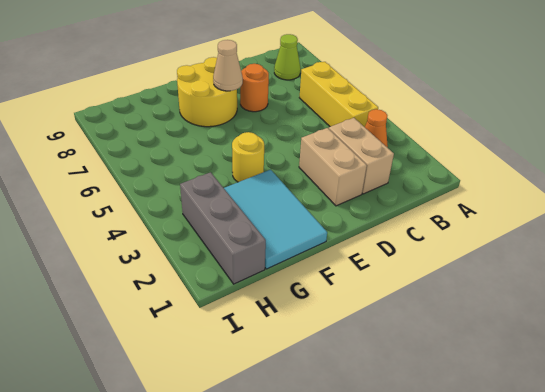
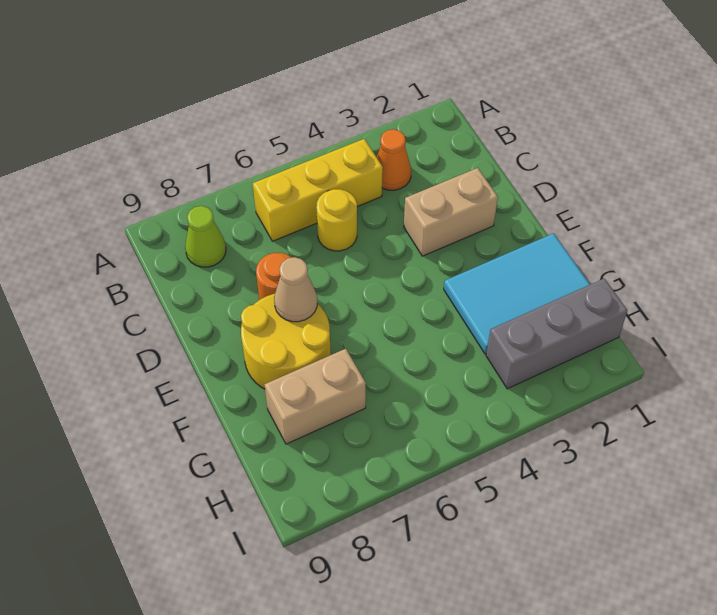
tan brick C2:C3 level 1 -> tan brick G7:G8 level 1
yellow round brick F4 level 1 -> yellow round brick C5 level 1

